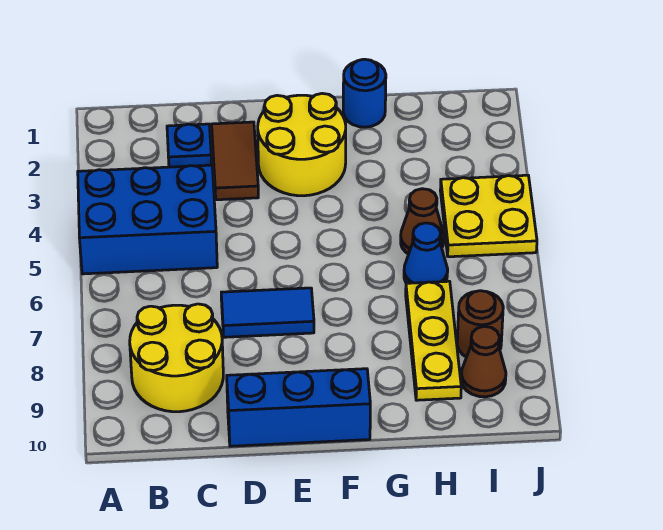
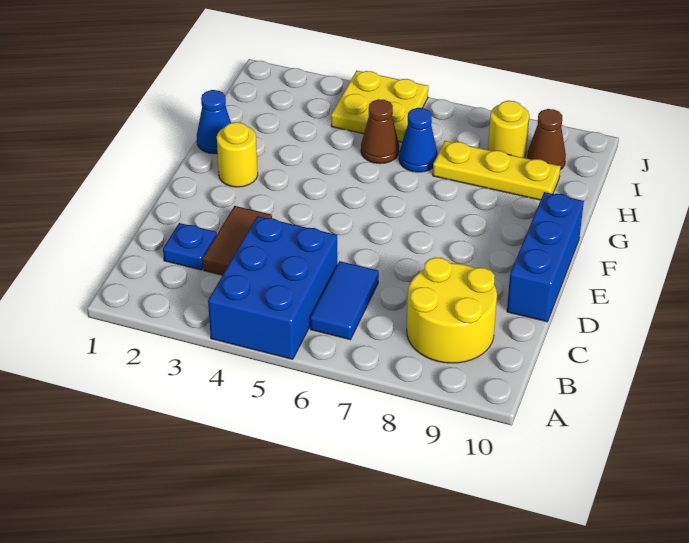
brown tile D2:D3 level 1 -> brown tile C3:D3 level 1
blue tile D7:E7 level 1 -> blue tile B6:C6 level 1
yellow round brick E2:F3 level 1 -> yellow round brick F2 level 1
blue round brick G1 level 1 -> blue cone G1 level 1
brown round brick I8 level 1 -> yellow round brick I8 level 1

